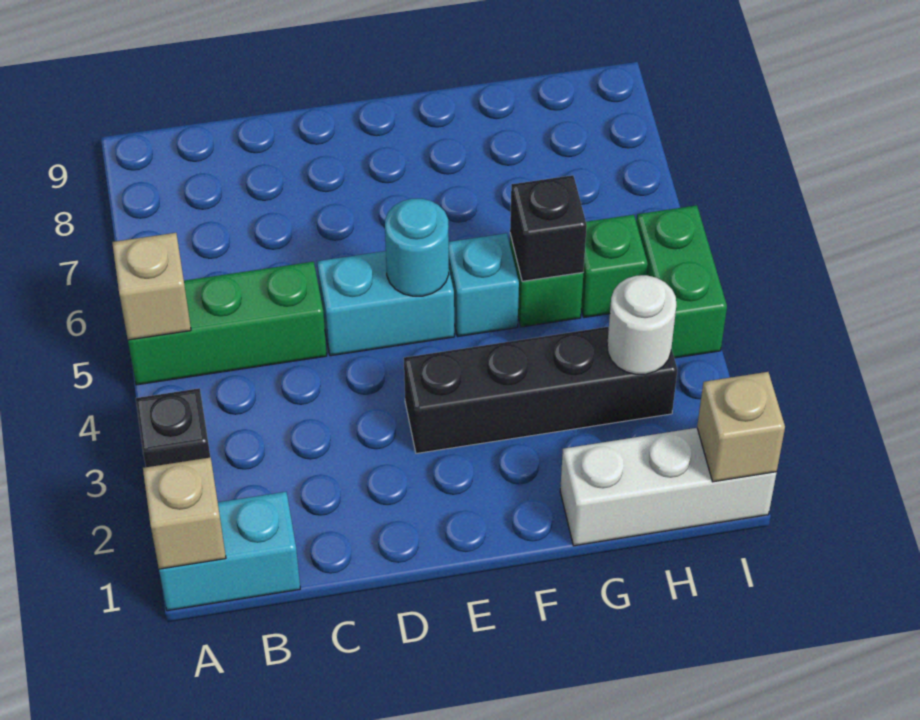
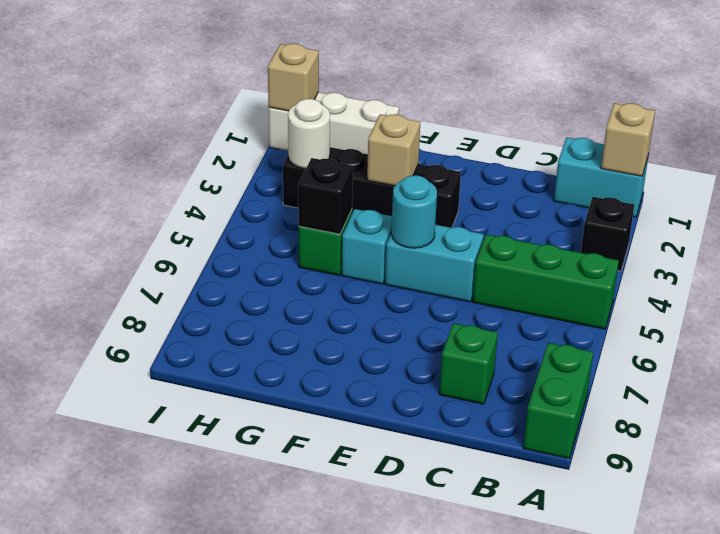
tan brick A5 level 2 -> tan brick F3 level 2
green brick H5 level 1 -> green brick C8 level 1
green brick I4:I5 level 1 -> green brick A8:A9 level 1

